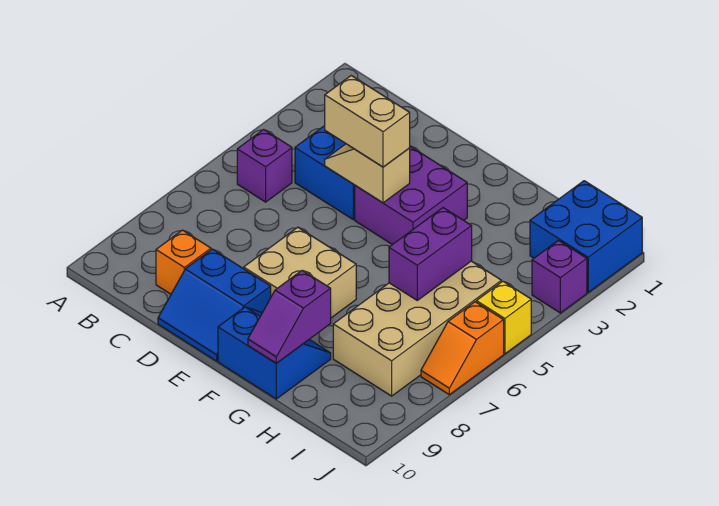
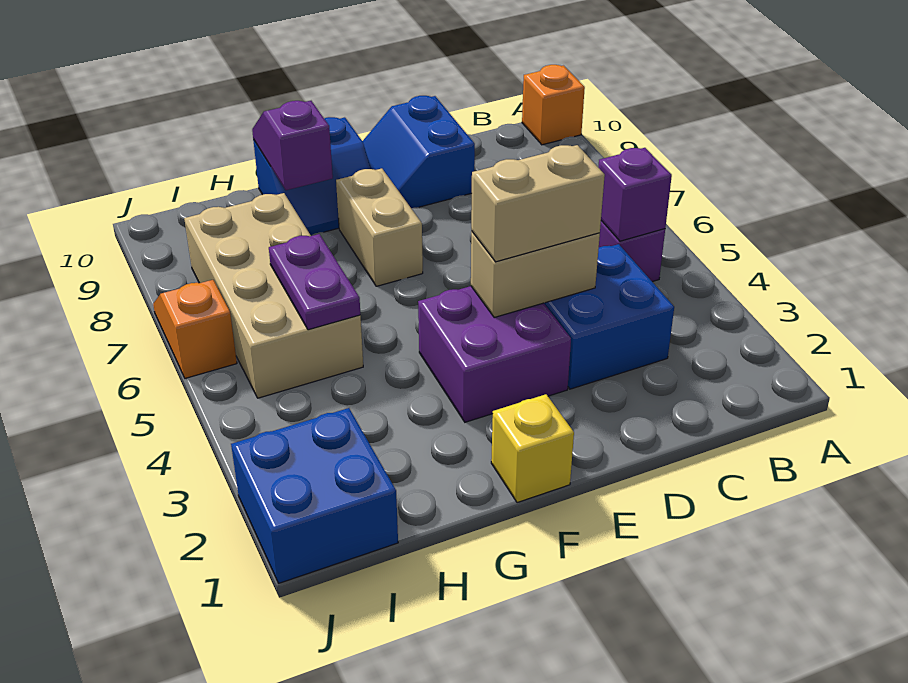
orange brick C9 level 1 -> orange brick A10 level 1
tan slope D4:E4 level 2 top E -> tan brick D4:E4 level 2
blue slope D9:E10 level 1 top 9 -> blue slope D9:E10 level 1 top D
tan brick E7:F8 level 1 -> tan brick F7:F8 level 1
purple brick H5:H6 level 2 -> purple plate H5:H6 level 2
purple brick J3 level 1 -> purple brick B5 level 2
yellow brick J5 level 1 -> yellow brick F1 level 1

